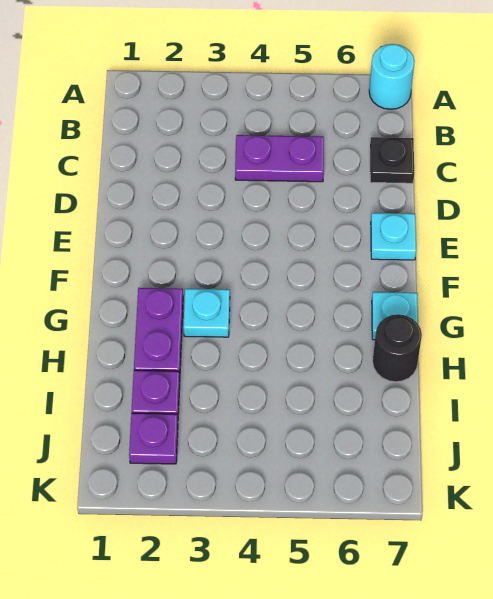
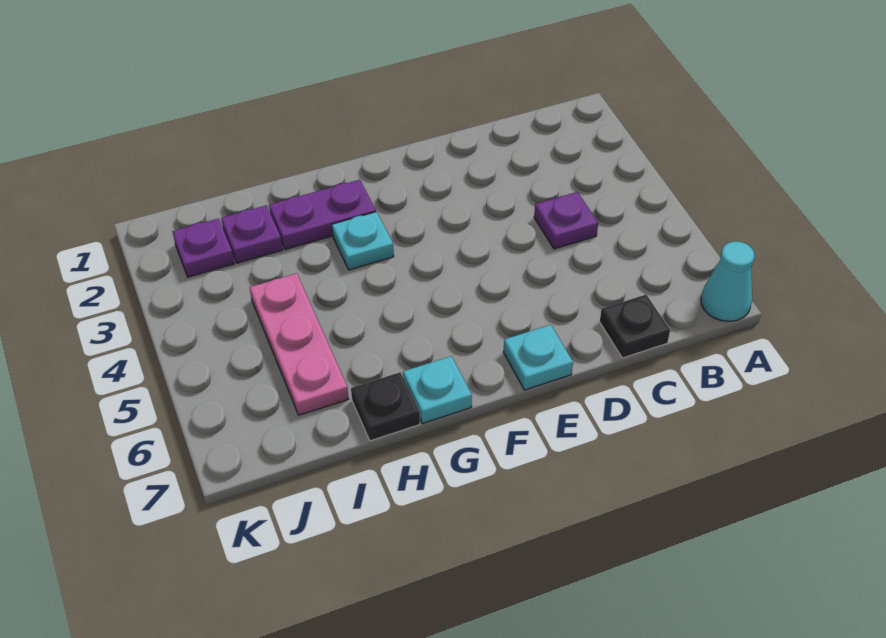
cyan round brick A7 level 1 -> cyan cone A7 level 1
purple plate C4:C5 level 1 -> purple plate C4 level 1
black round brick H7 level 1 -> black plate H7 level 1
none -> pink plate I4:I6 level 1

